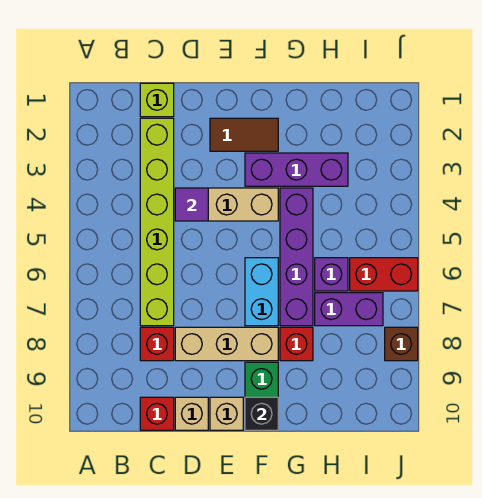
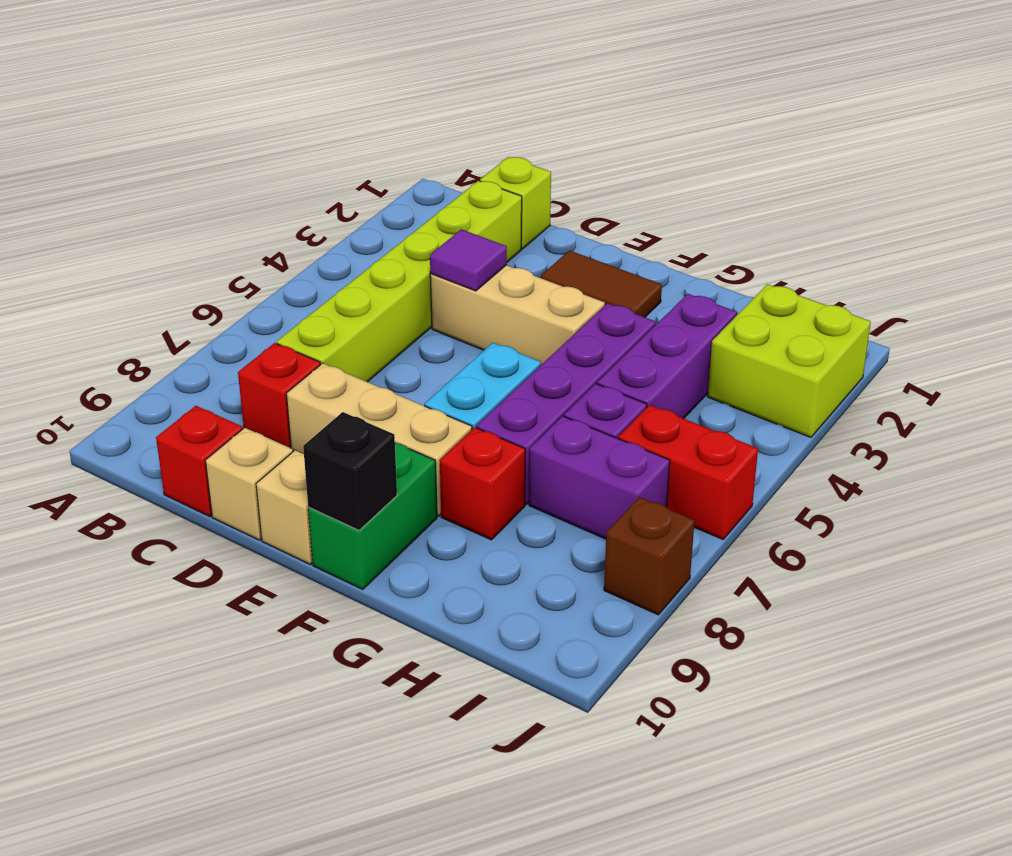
purple brick F3:H3 level 1 -> purple brick H3:H5 level 1
none -> lime brick I2:J3 level 1

